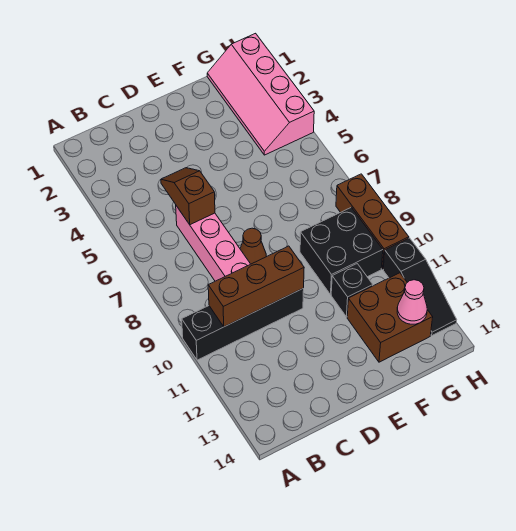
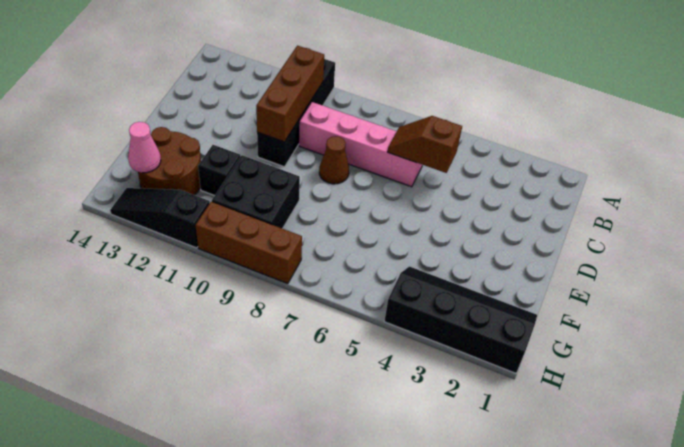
brown slope C5:C6 level 2 top 6 -> brown slope C5:C6 level 2 top 5
brown brick F12:G13 level 1 -> brown round brick F12:G13 level 1
pink slope G1:H4 level 1 top H -> black slope G1:H4 level 1 top H

